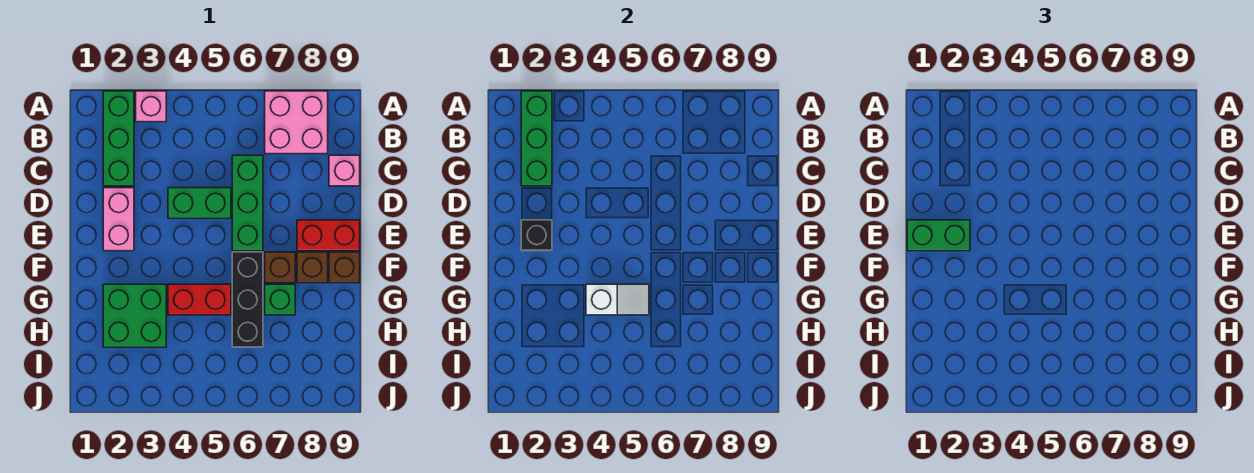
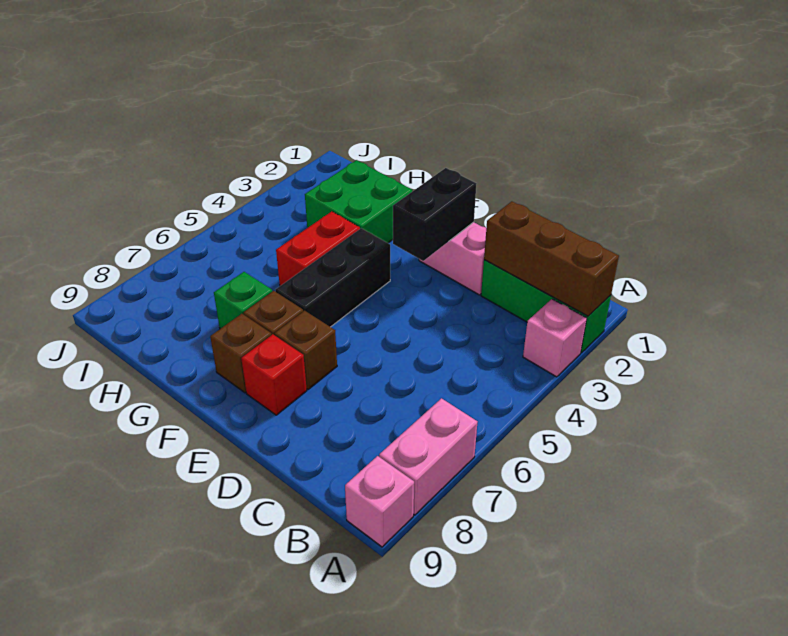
green brick A2:C2 level 2 -> brown brick A2:C2 level 2
pink brick A7:B8 level 1 -> pink brick A7:A8 level 1
green brick C6:E6 level 1 -> none
pink brick C9 level 1 -> pink brick A9 level 1
green brick D4:D5 level 1 -> none
green brick E1:E2 level 3 -> none
black brick E2 level 2 -> black brick E2:E3 level 2
red brick E8:E9 level 1 -> red brick E8 level 1
black brick F6:H6 level 1 -> black brick F4:F6 level 1
brown brick F9 level 1 -> brown brick E7 level 1
white slope G4:G5 level 2 top 4 -> none

